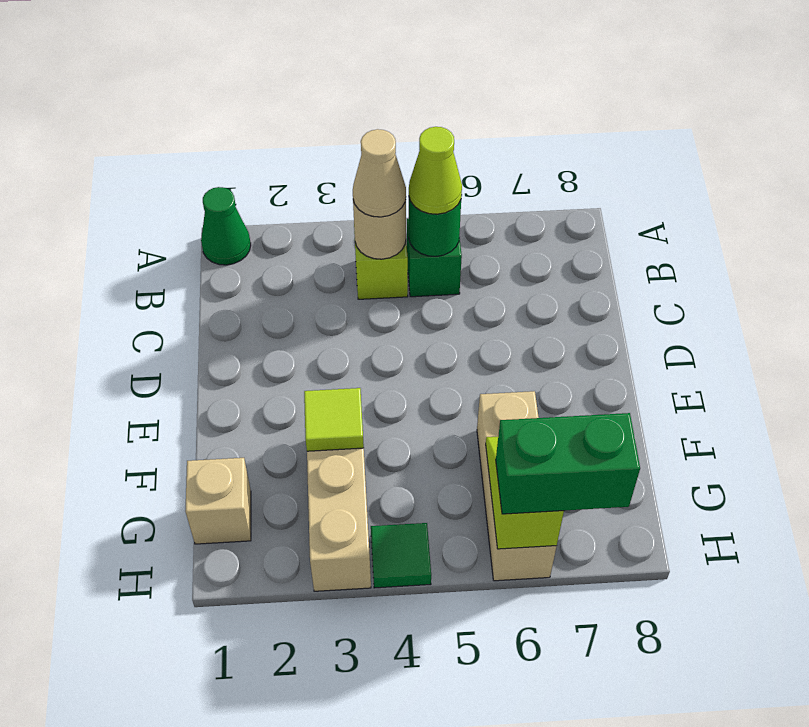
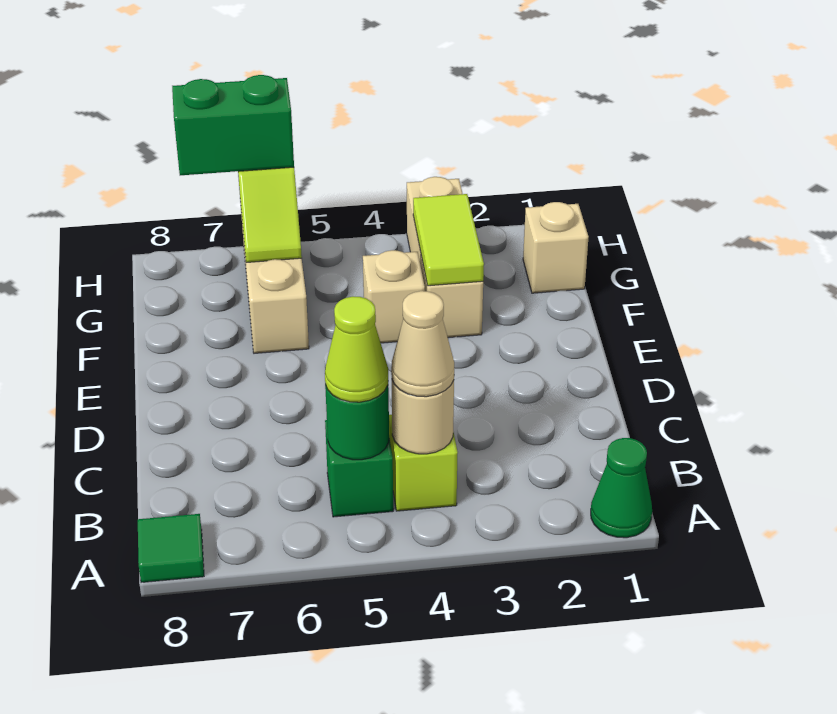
lime tile F3 level 2 -> lime tile F3:G3 level 2
none -> tan brick F4 level 1
green tile H4 level 1 -> green tile A8 level 1

